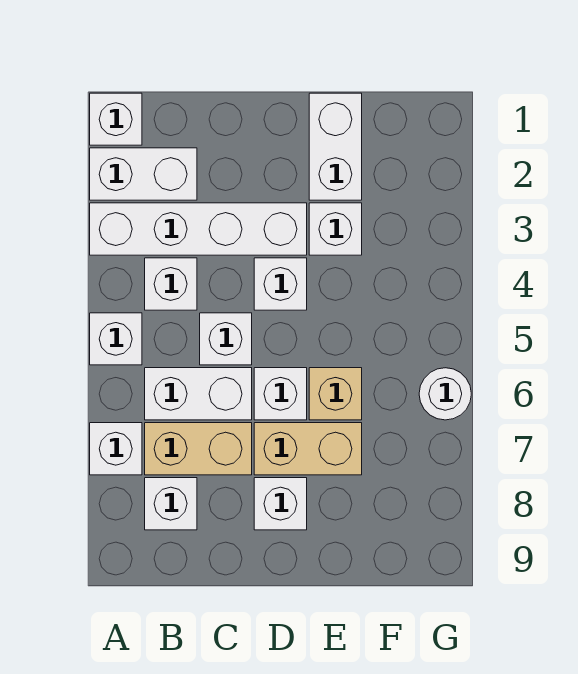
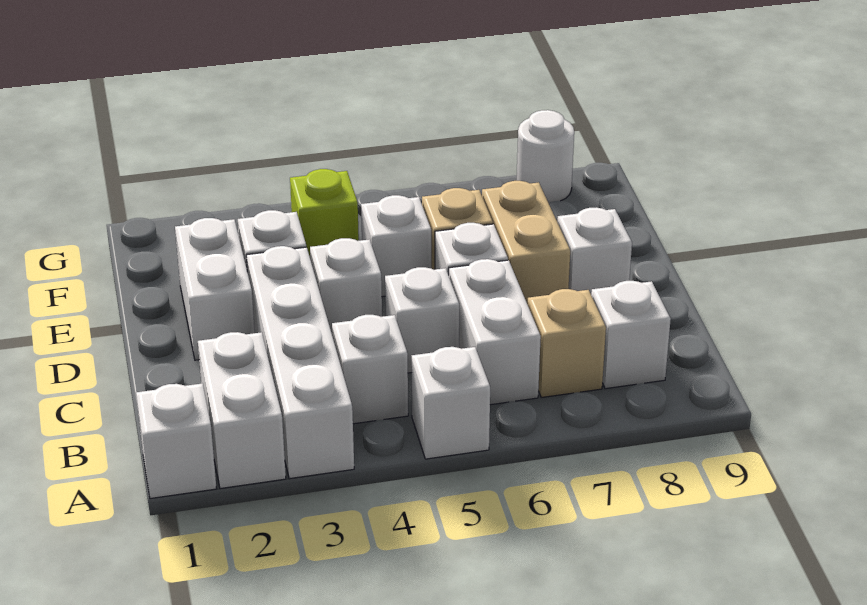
white brick A7 level 1 -> white brick E5 level 1
tan brick B7:C7 level 1 -> tan brick B7 level 1
white brick E1:E2 level 1 -> white brick D2:E2 level 1
none -> lime brick F4 level 1
white round brick G6 level 1 -> white round brick G8 level 1

